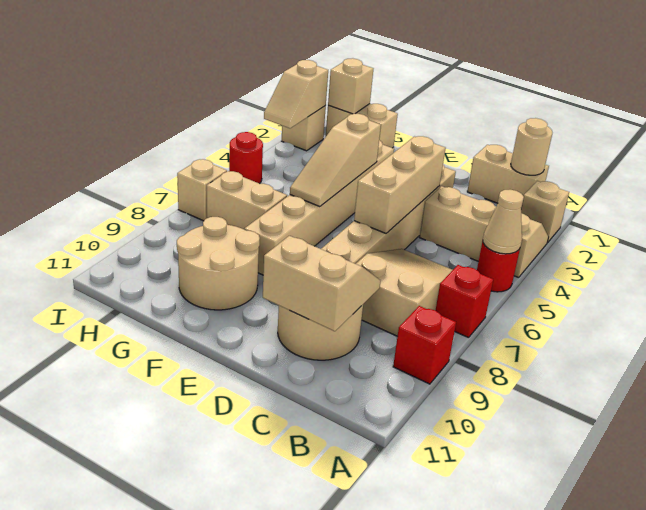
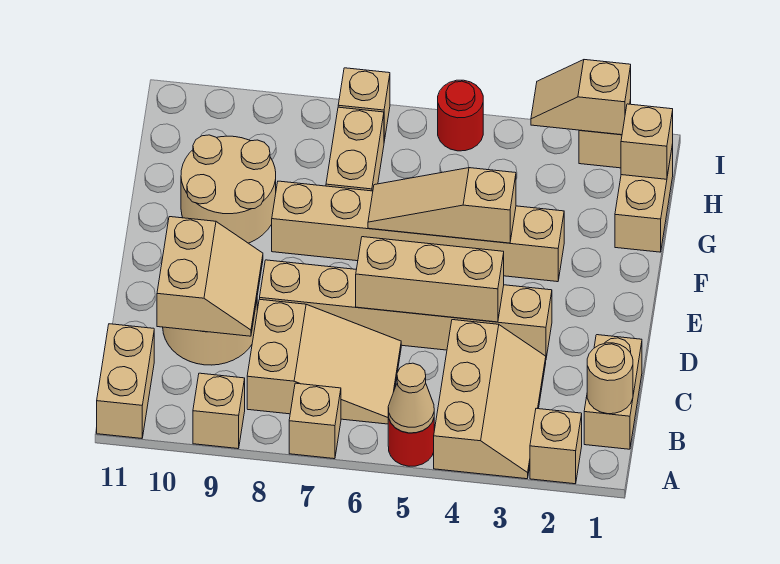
red brick A7 level 1 -> tan brick A7 level 1
red brick A9 level 1 -> tan brick A9 level 1
none -> tan brick A11:B11 level 1

